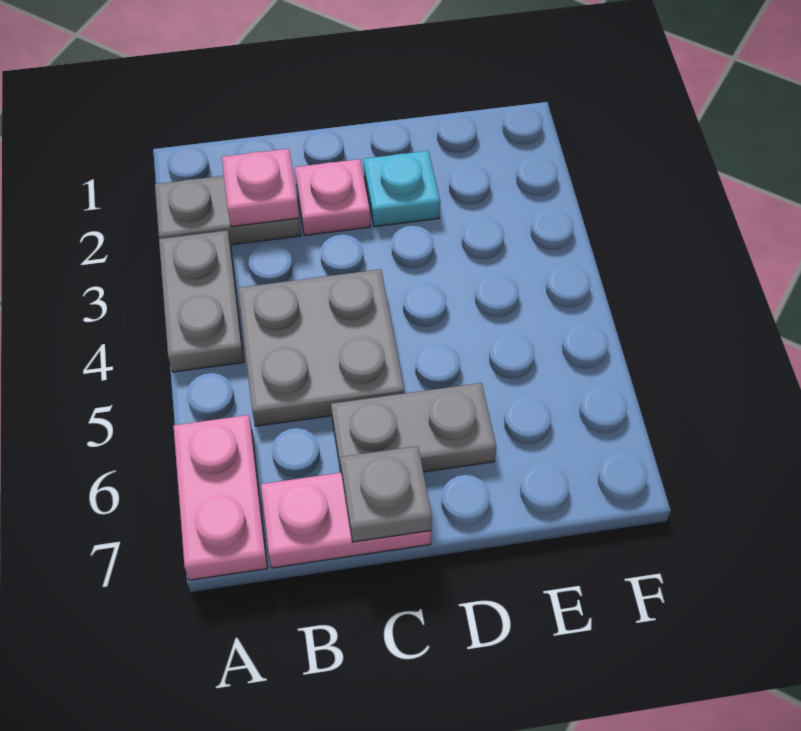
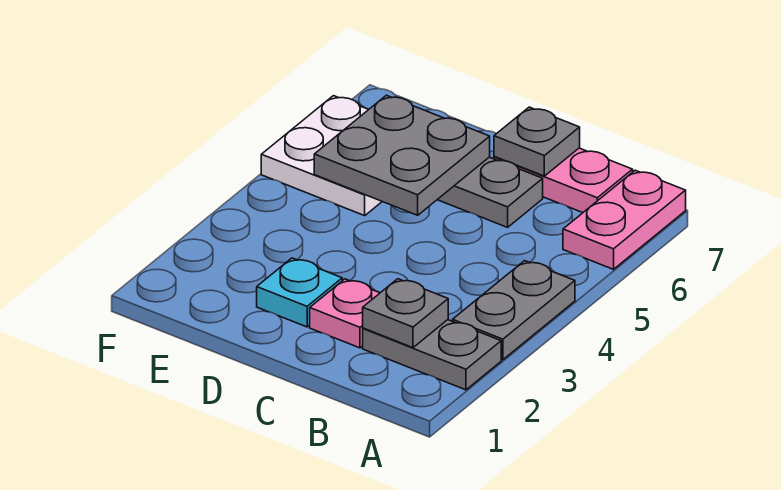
pink plate B2 level 2 -> grey plate B2 level 2
grey plate B4:C5 level 1 -> grey plate D5:E6 level 2
none -> white plate E5:F6 level 1

